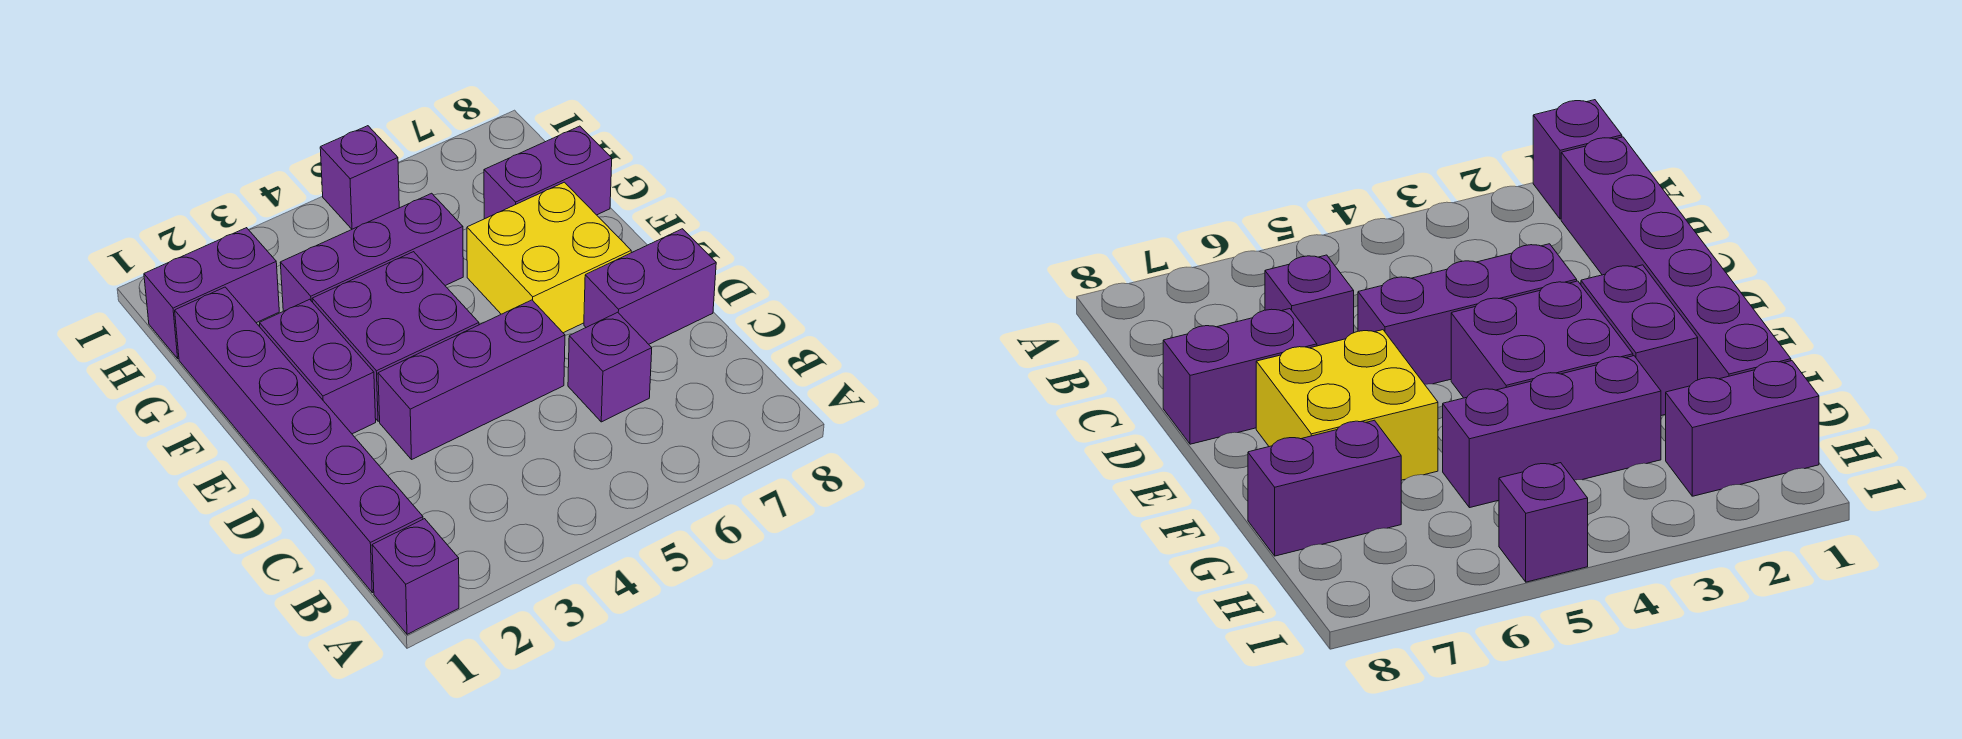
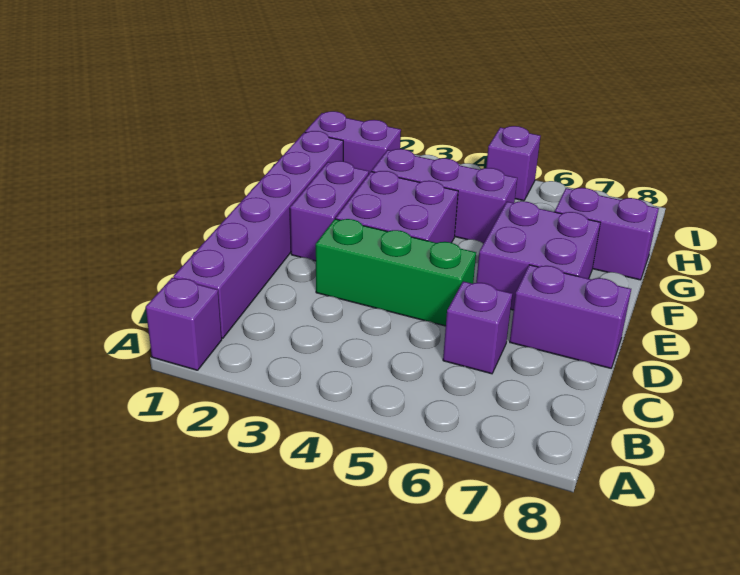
purple brick D3:D5 level 1 -> green brick D3:D5 level 1
yellow brick E6:F7 level 1 -> purple brick E6:F7 level 1

